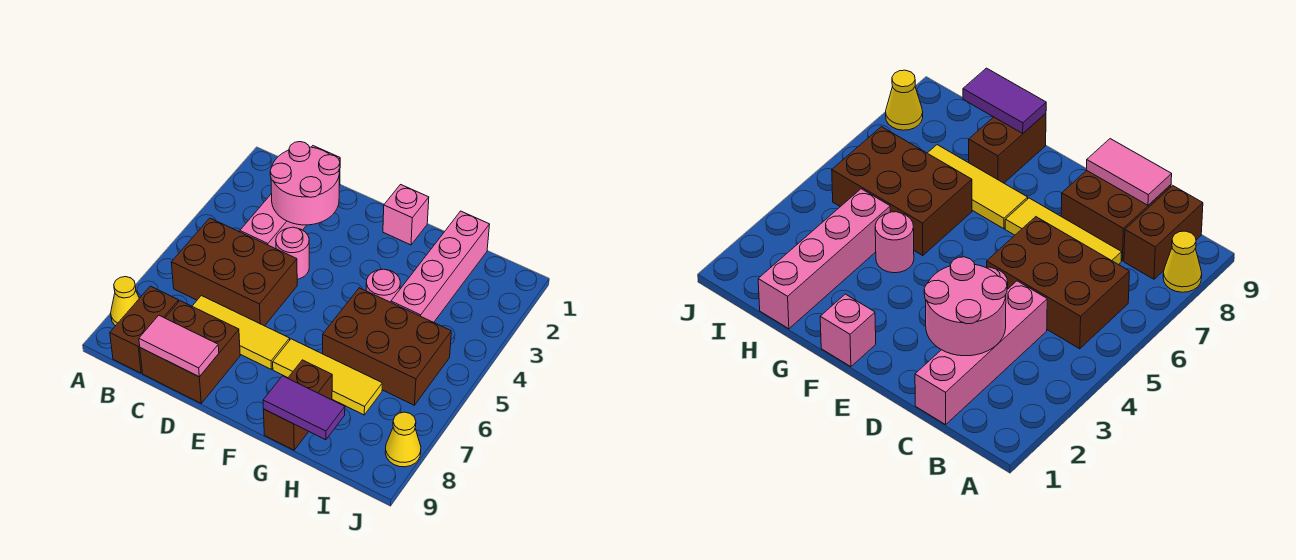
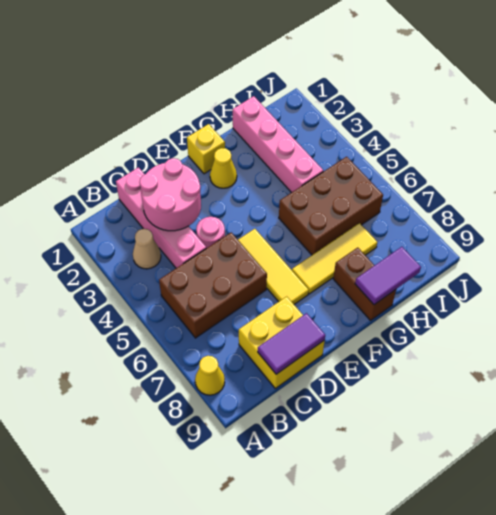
none -> tan cone B3 level 1
brown brick B8:B9 level 1 -> none
yellow tile C7:E7 level 1 -> yellow tile E5:E7 level 1
brown brick C8:D9 level 1 -> yellow brick C8:D9 level 1
pink tile C9:D9 level 2 -> purple tile C9:D9 level 2
pink brick F1 level 1 -> yellow brick F1 level 1
pink round brick G4 level 1 -> none
yellow cone J8 level 1 -> yellow cone F2 level 1

